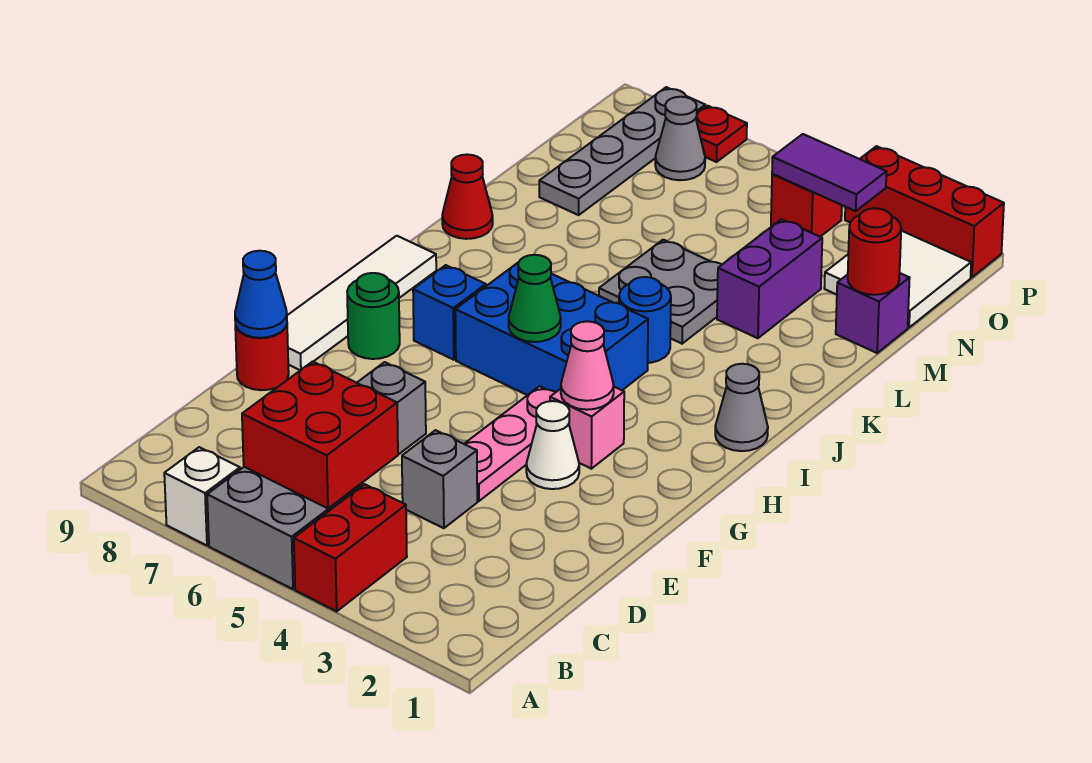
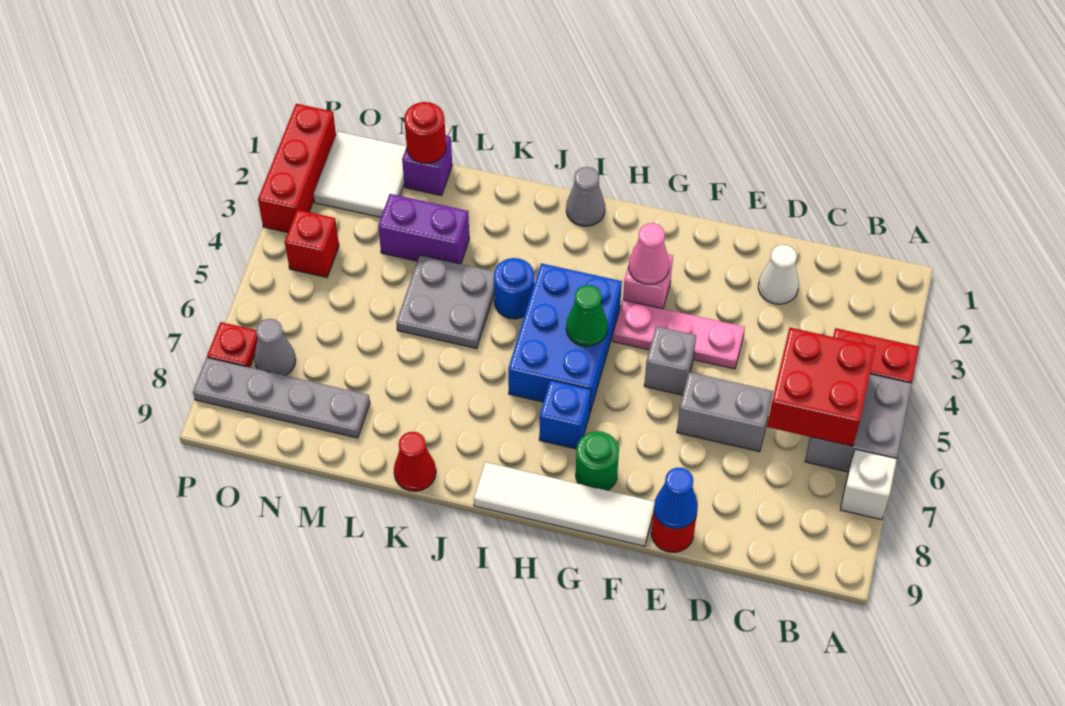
grey brick D4 level 1 -> grey brick F5 level 1
white cone F3 level 1 -> white cone D2 level 1
purple tile O3:O4 level 2 -> none

